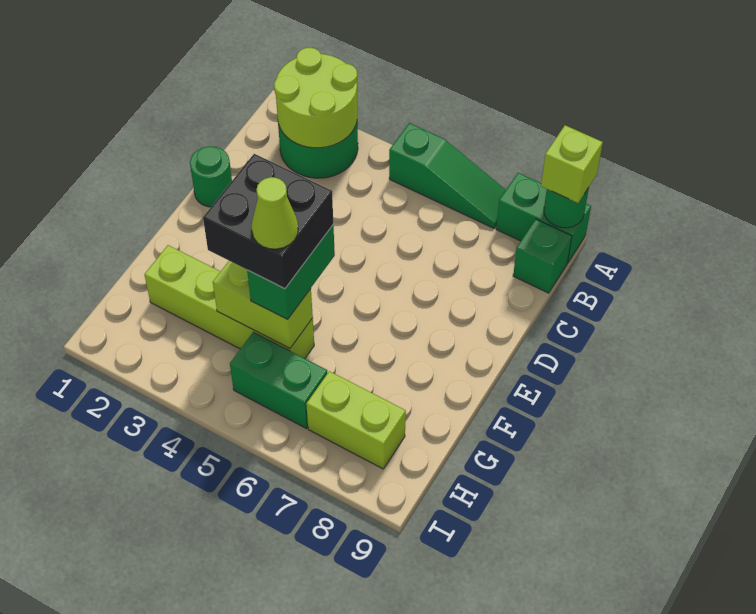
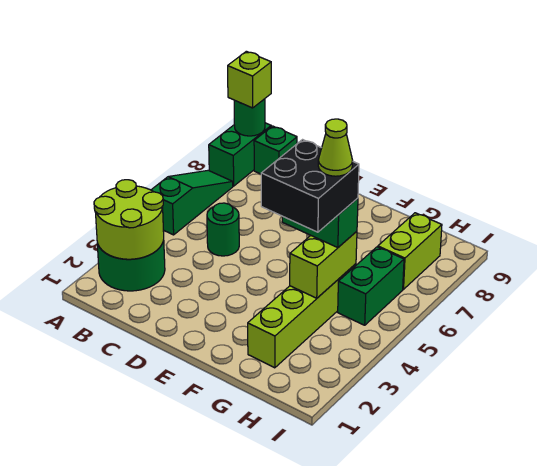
green round brick D1 level 1 -> green round brick C5 level 1

